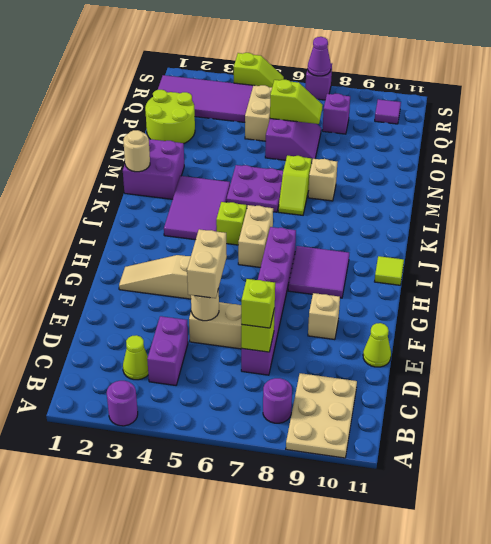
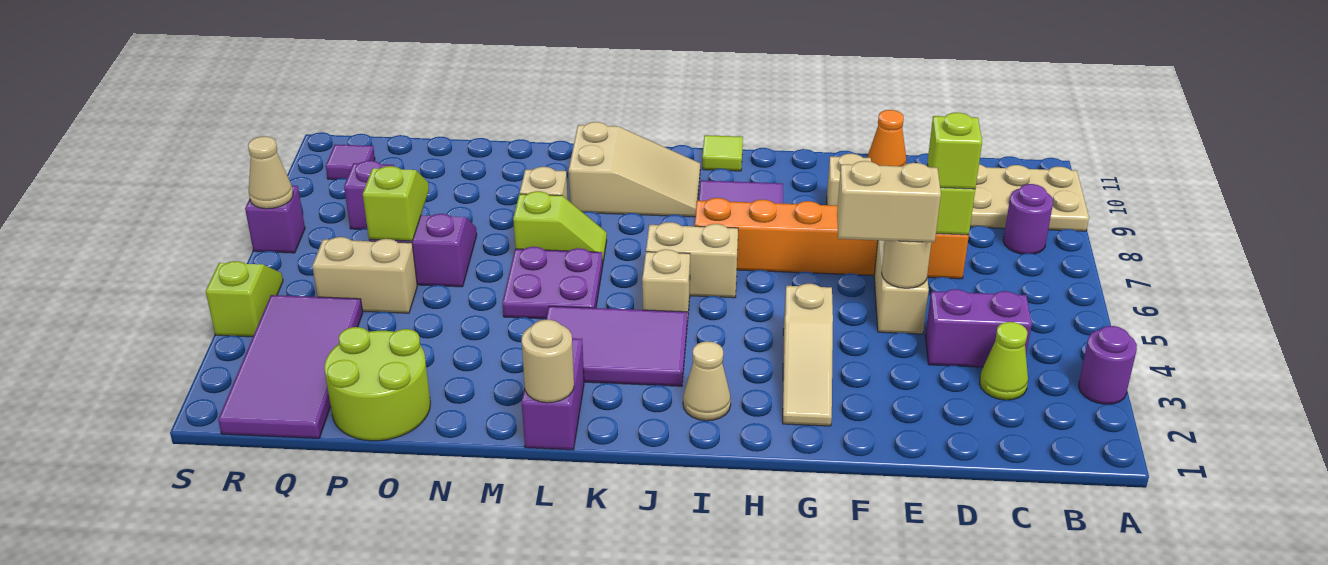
purple brick D7:I7 level 1 -> orange brick D7:I7 level 1
lime cone E11 level 1 -> orange cone E11 level 1
none -> tan cone I2 level 1
lime brick J5 level 1 -> tan brick J5 level 1
none -> tan slope J9:L10 level 1 top L
purple brick L1:M2 level 1 -> purple brick L1:L2 level 1
purple cone S7 level 2 -> tan cone S7 level 2

